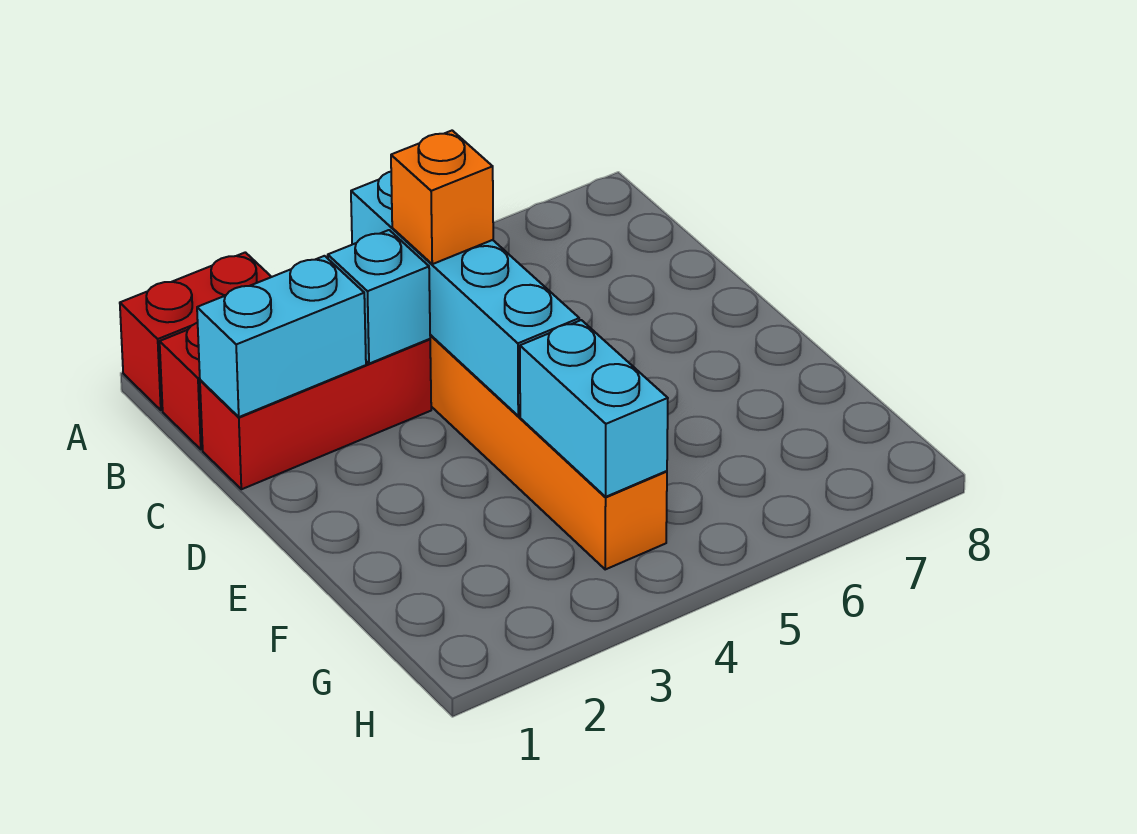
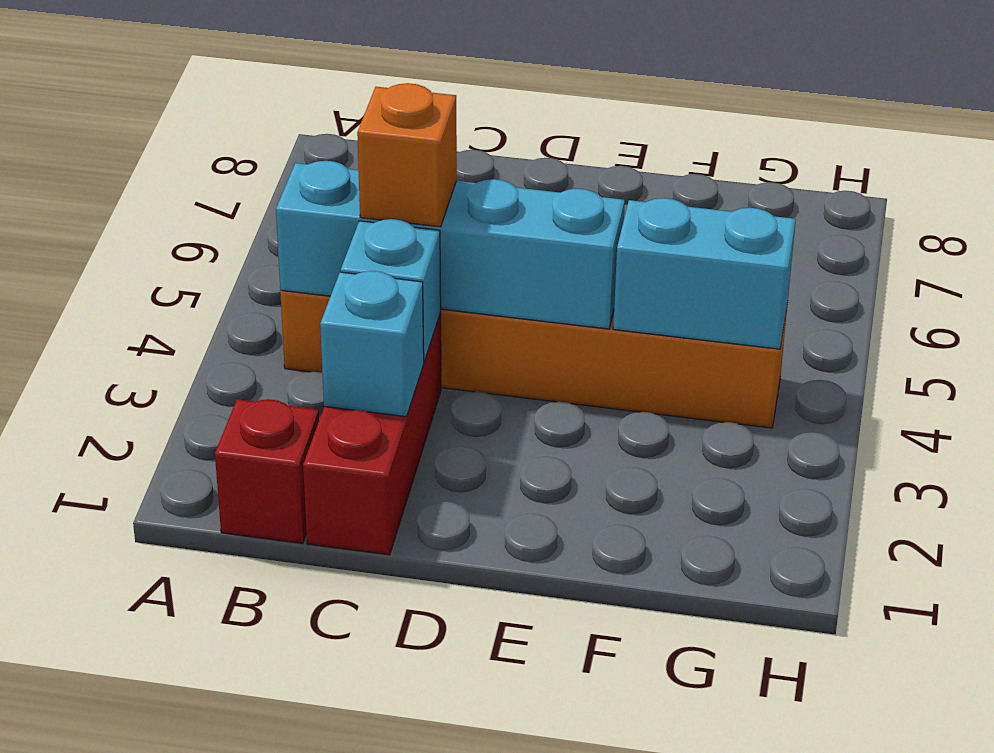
red brick A1:A2 level 1 -> none
cyan brick C1:C2 level 2 -> cyan brick C2 level 2

